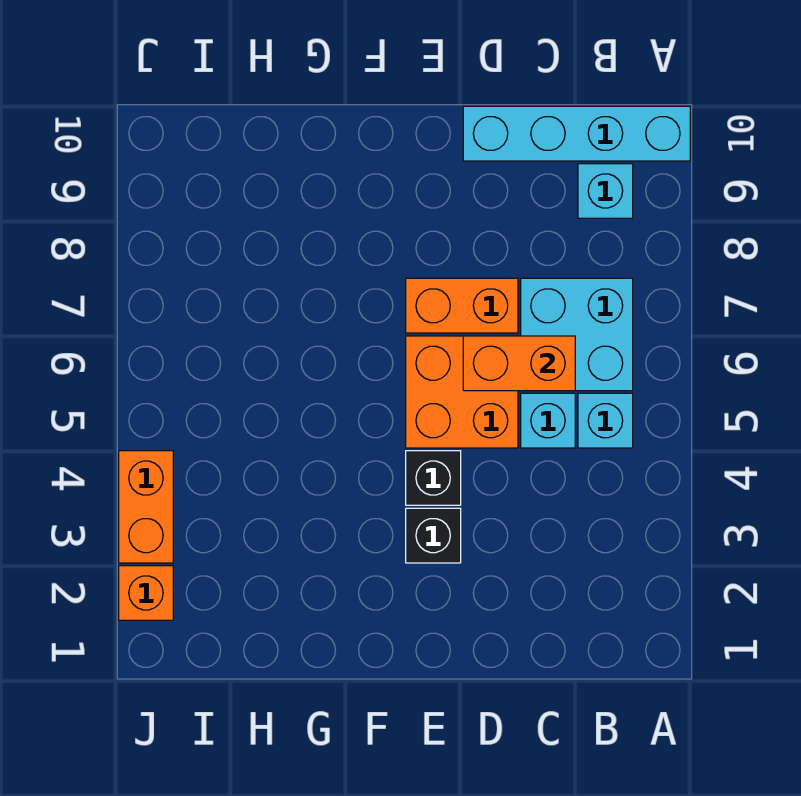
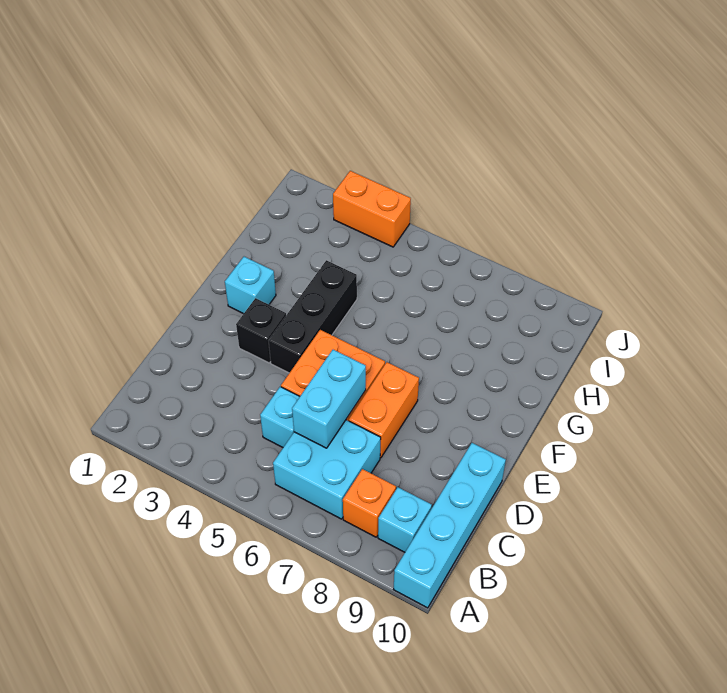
cyan brick B5 level 1 -> cyan brick F2 level 1
orange brick C6:D6 level 2 -> cyan brick C6:D6 level 2
black brick E4 level 1 -> black brick E4:G4 level 1
orange brick J2 level 1 -> orange brick B8 level 1

